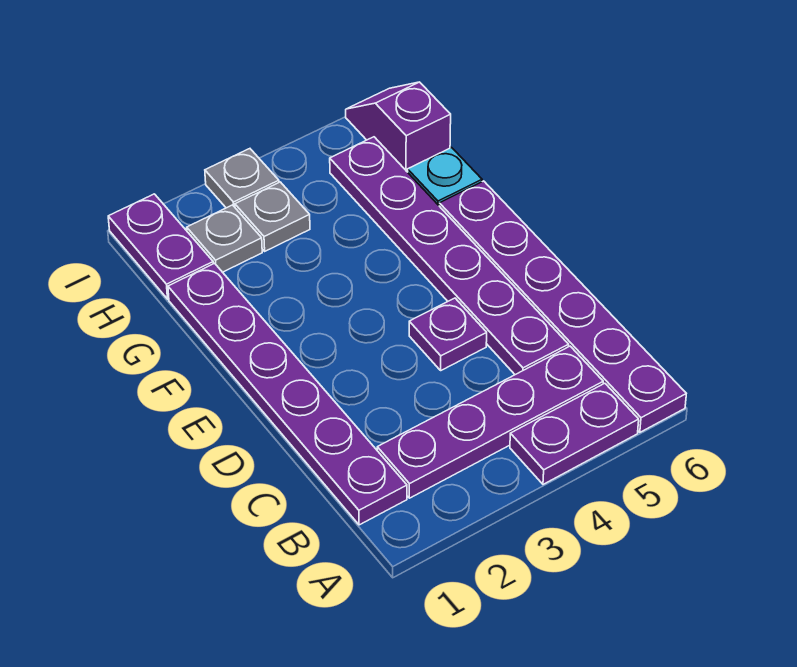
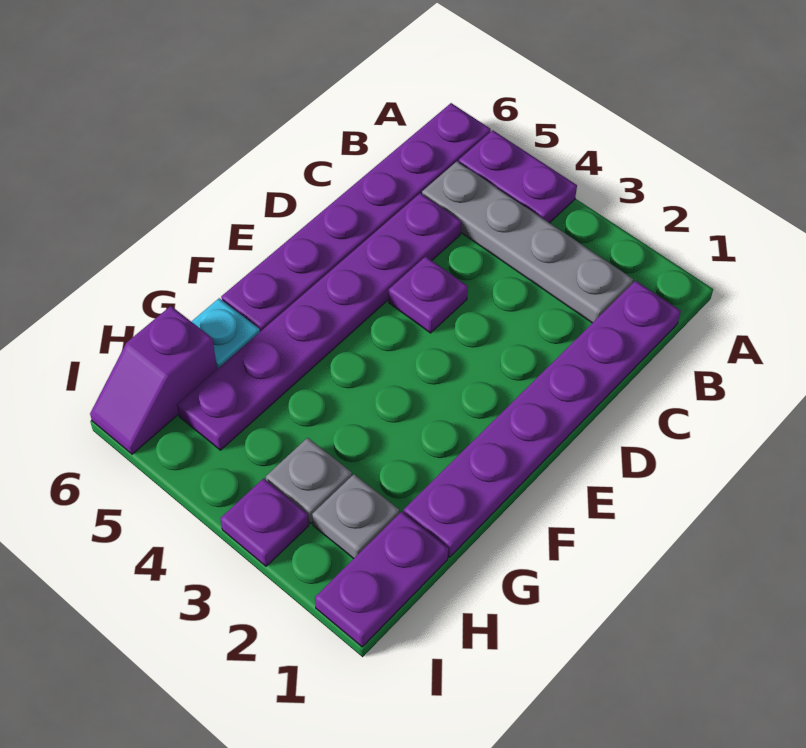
purple plate B2:B5 level 1 -> grey plate B2:B5 level 1
grey plate I3 level 1 -> purple plate I3 level 1

